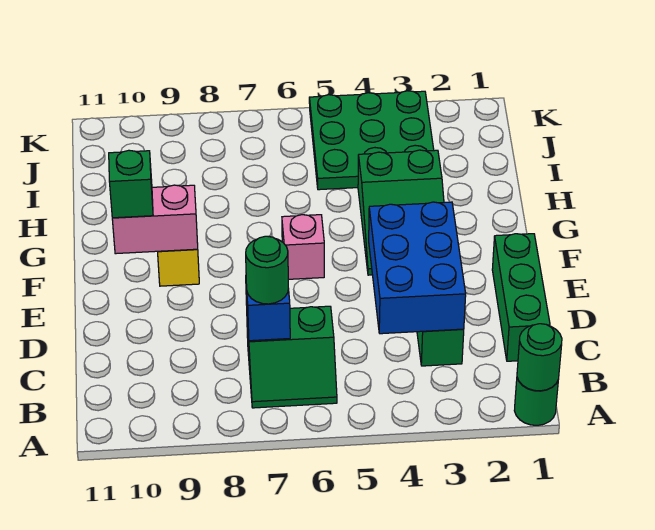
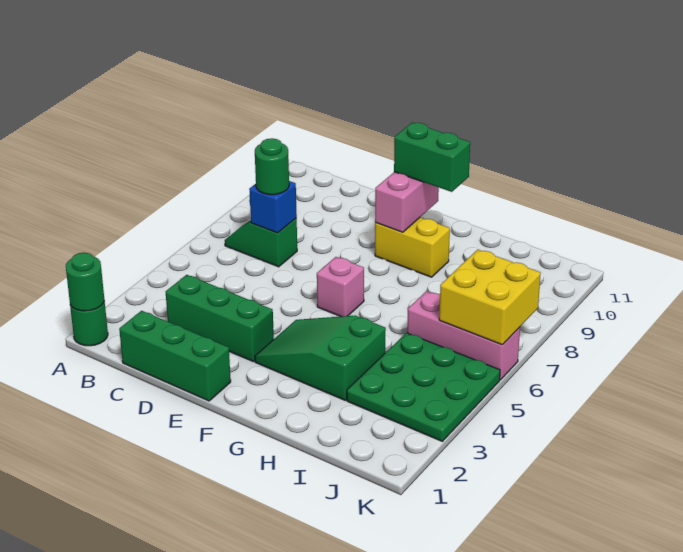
green slope B6:C7 level 1 top C -> green slope B7:C7 level 1 top C
blue brick C3:E4 level 2 -> none
green brick F10 level 3 -> green brick F10:G10 level 3
none -> pink brick I6:K6 level 1
none -> yellow brick J6:K7 level 2

